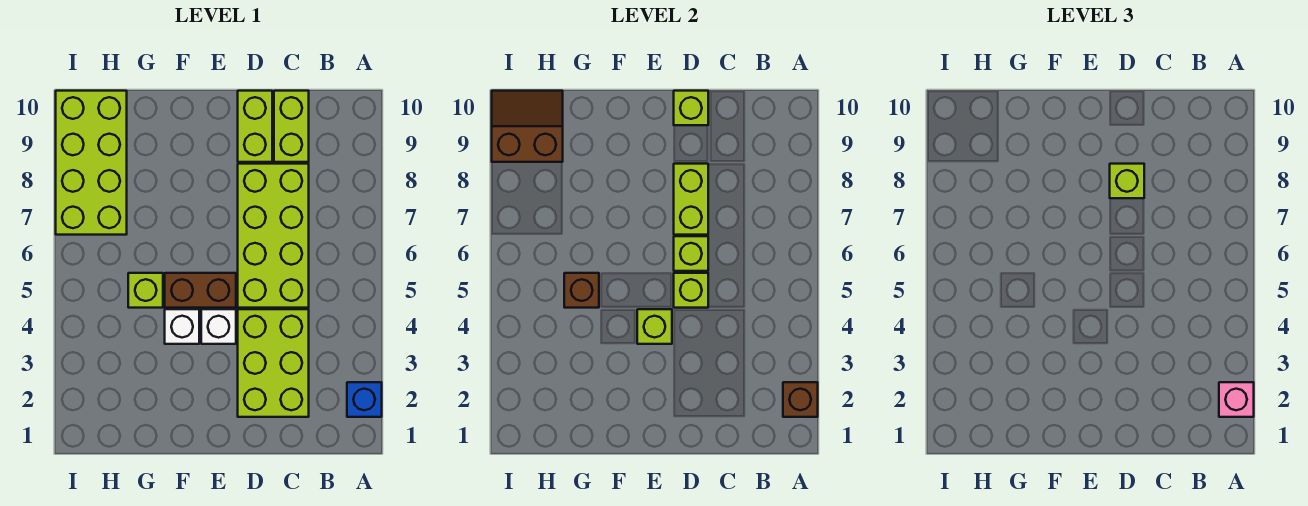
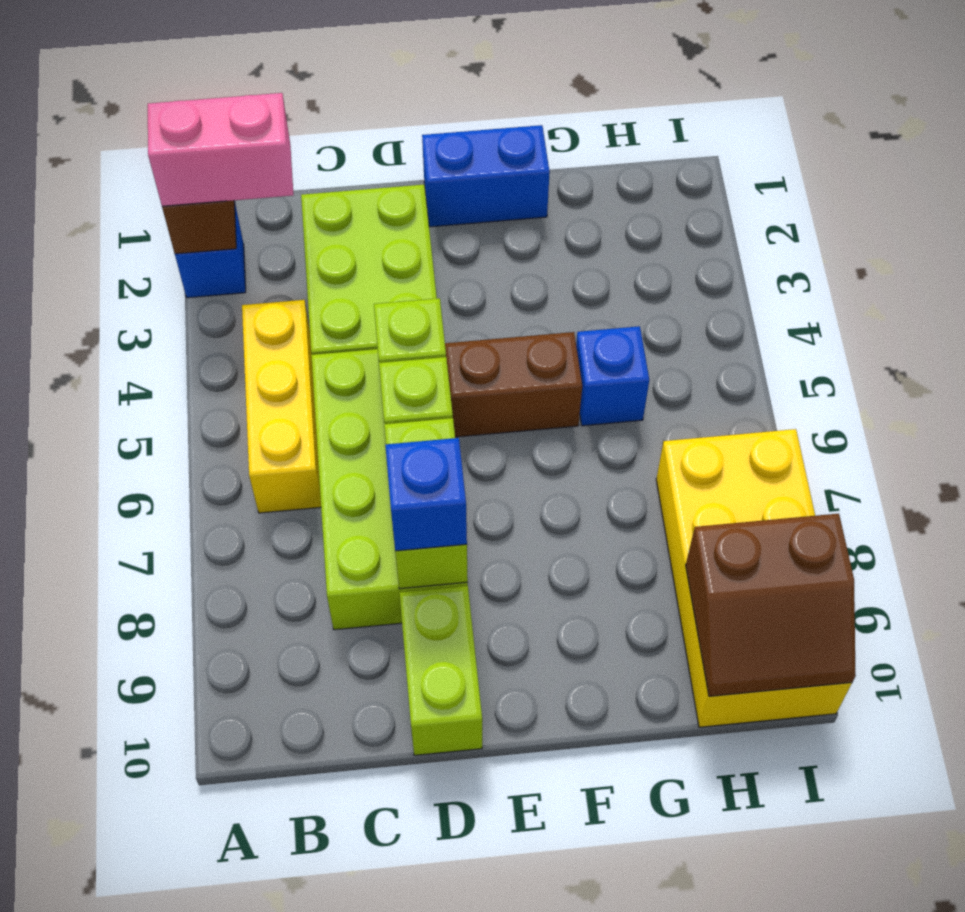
pink brick A2 level 3 -> pink brick A2:B2 level 3
none -> yellow brick B4:B6 level 1
lime brick C9:C10 level 1 -> none
lime brick D8 level 3 -> blue brick D8 level 3
lime brick D10 level 2 -> none
none -> blue brick E1:F1 level 1
white brick E4 level 1 -> none
lime brick E4 level 2 -> none
white brick F4 level 1 -> none
lime brick G5 level 1 -> blue brick G5 level 1
brown brick G5 level 2 -> none
lime brick H7:I10 level 1 -> yellow brick H7:I10 level 1

